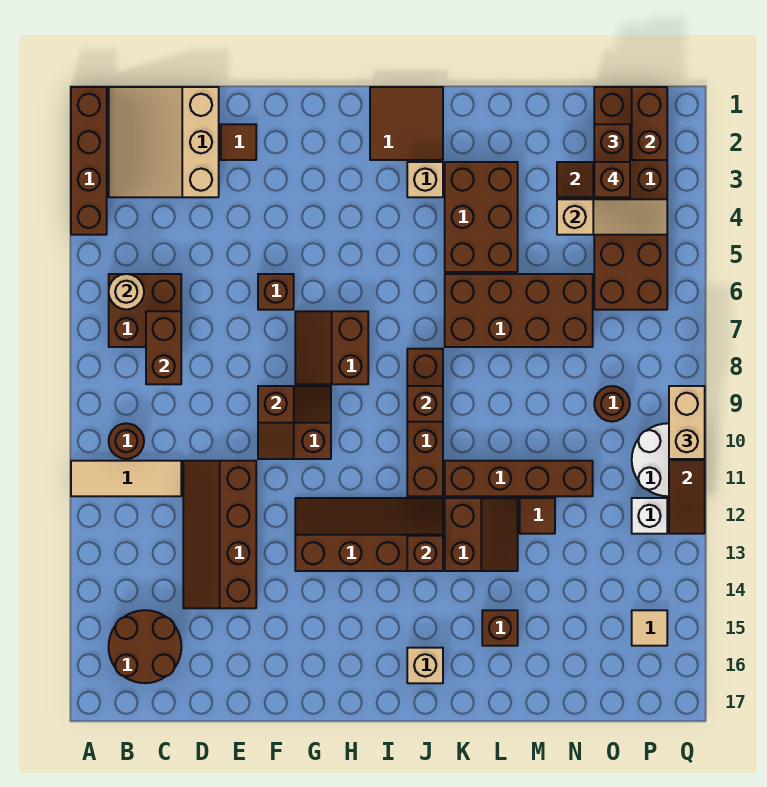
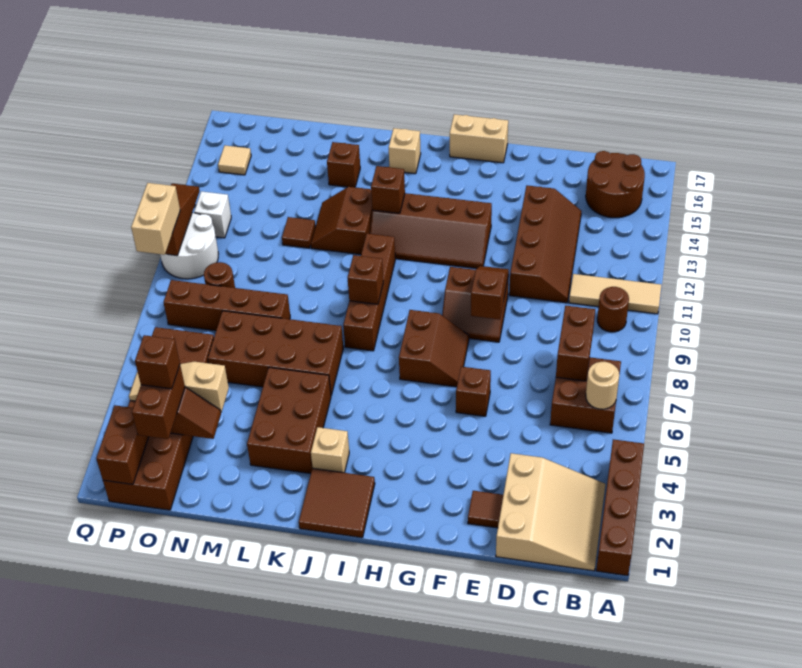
none -> tan brick G17:H17 level 1
brown brick K11:N11 level 1 -> brown brick M8:P8 level 1

